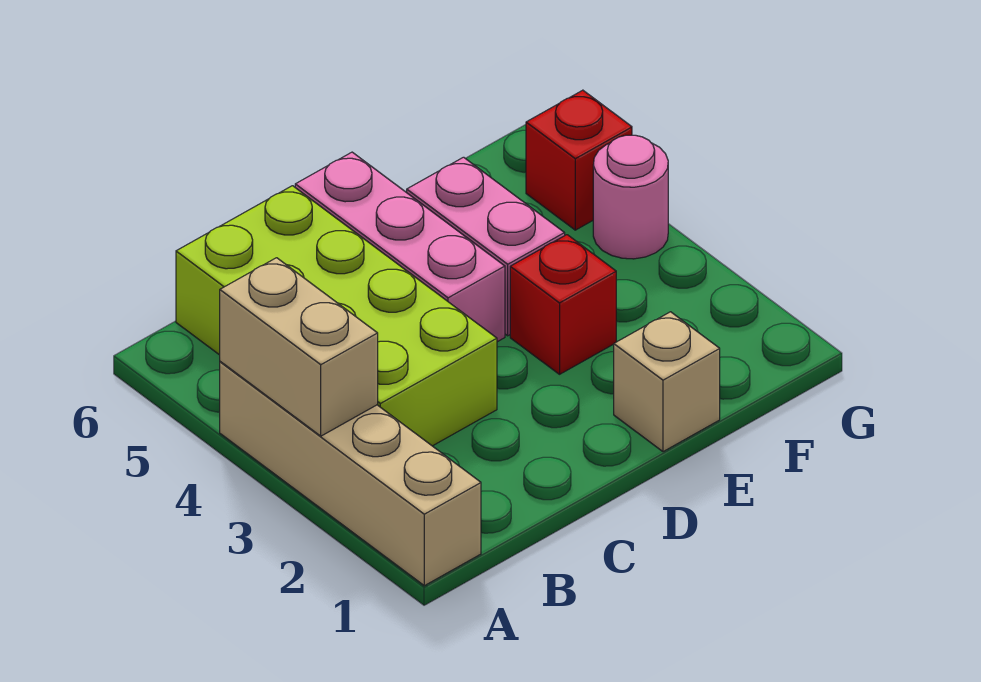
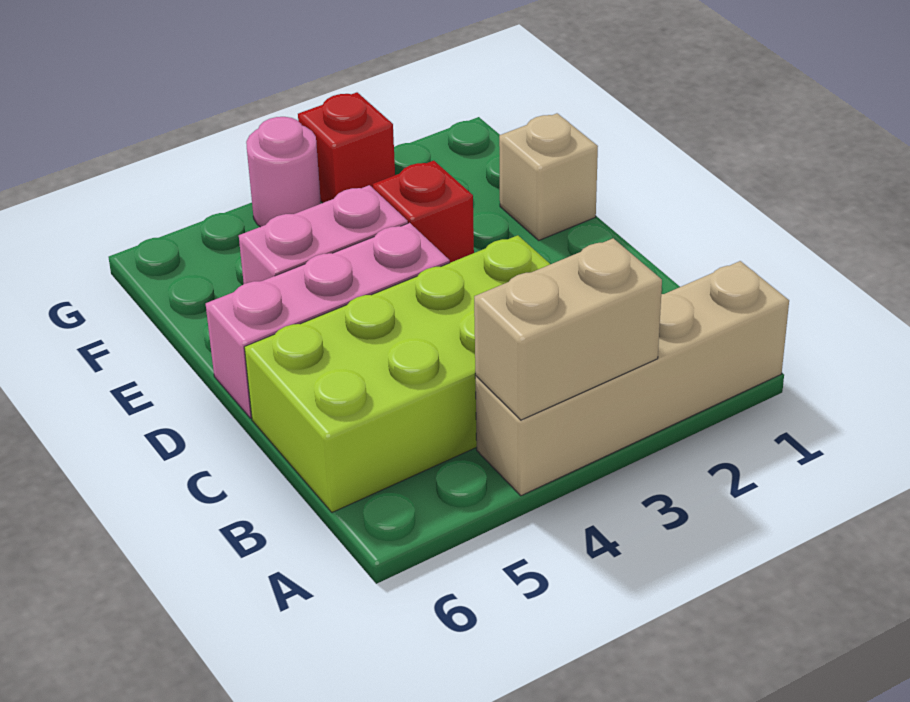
red brick G5 level 1 -> red brick G3 level 1

